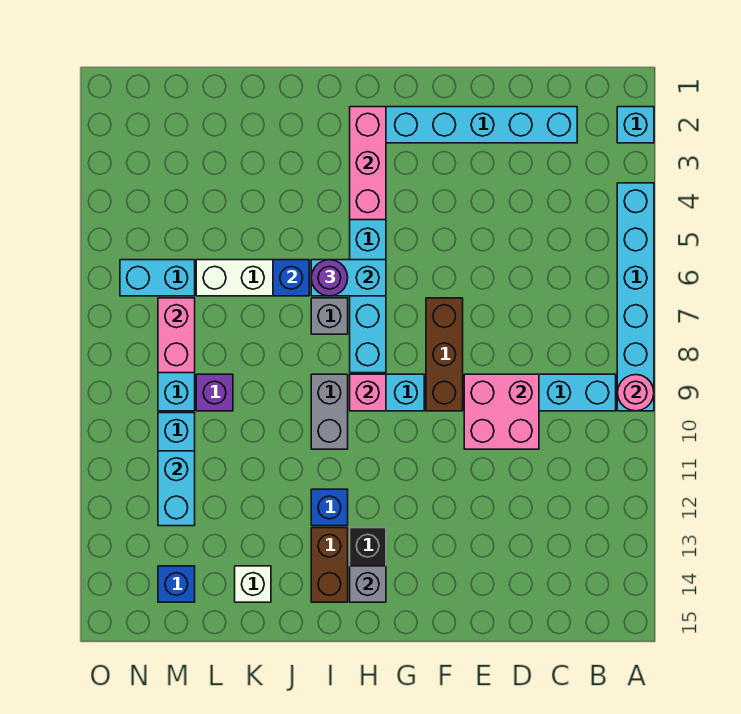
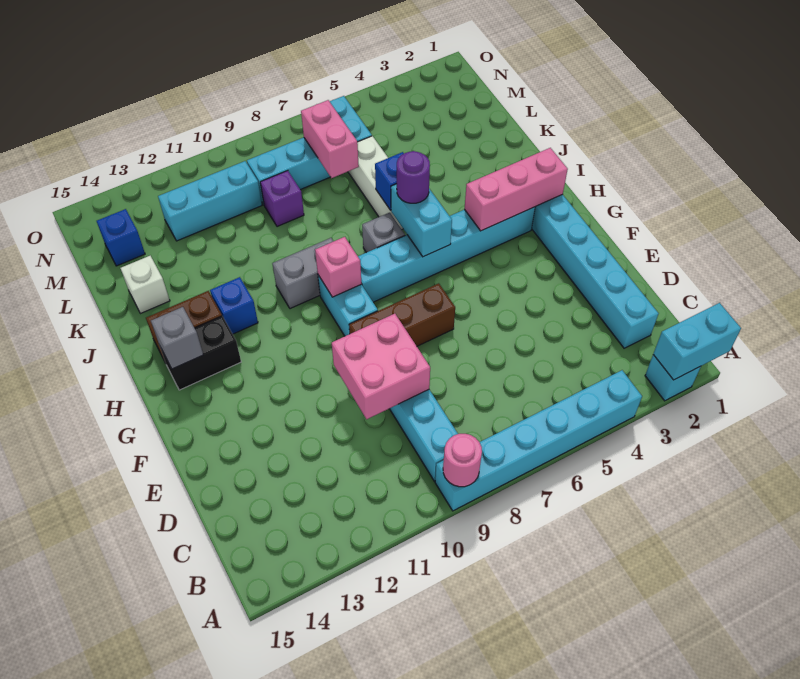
pink brick M7:M8 level 2 -> pink brick L7:M7 level 2
cyan brick M11:M12 level 2 -> cyan brick A1:A2 level 2

